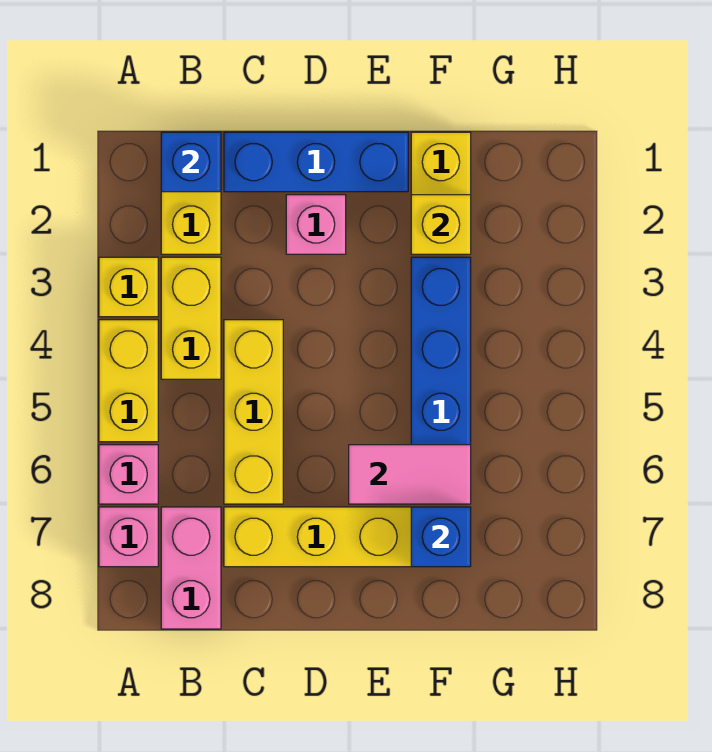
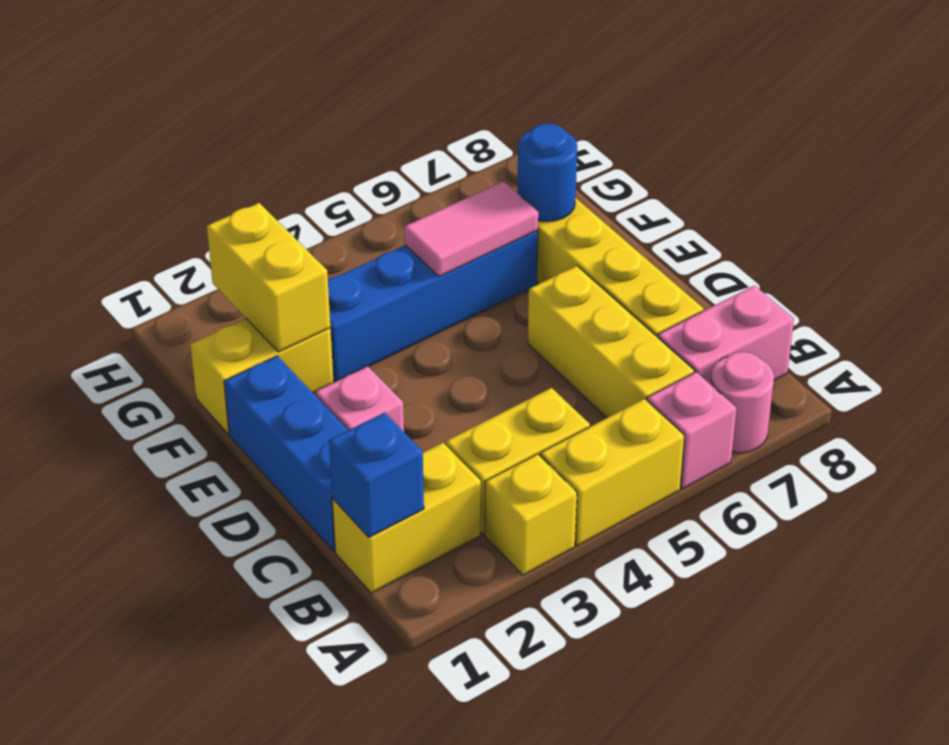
pink brick A7 level 1 -> pink round brick A7 level 1
yellow brick C4:C6 level 1 -> yellow brick B6:D6 level 1
pink tile E6:F6 level 2 -> pink tile F5:F6 level 2
yellow brick F2 level 2 -> yellow brick F2:G2 level 2
blue brick F7 level 2 -> blue round brick F7 level 2

